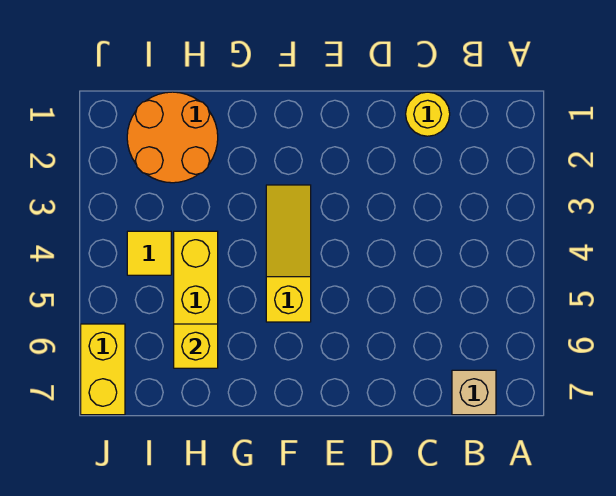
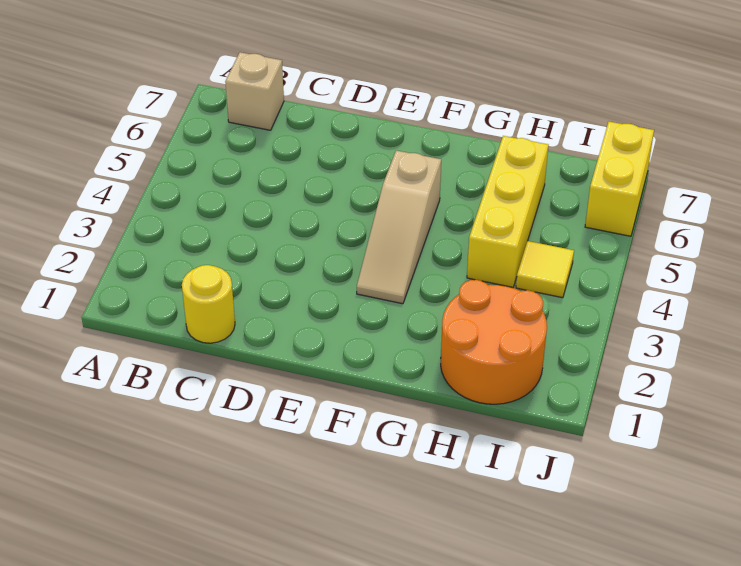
yellow slope F3:F5 level 1 top 5 -> tan slope F3:F5 level 1 top 5
yellow brick H6 level 2 -> none

